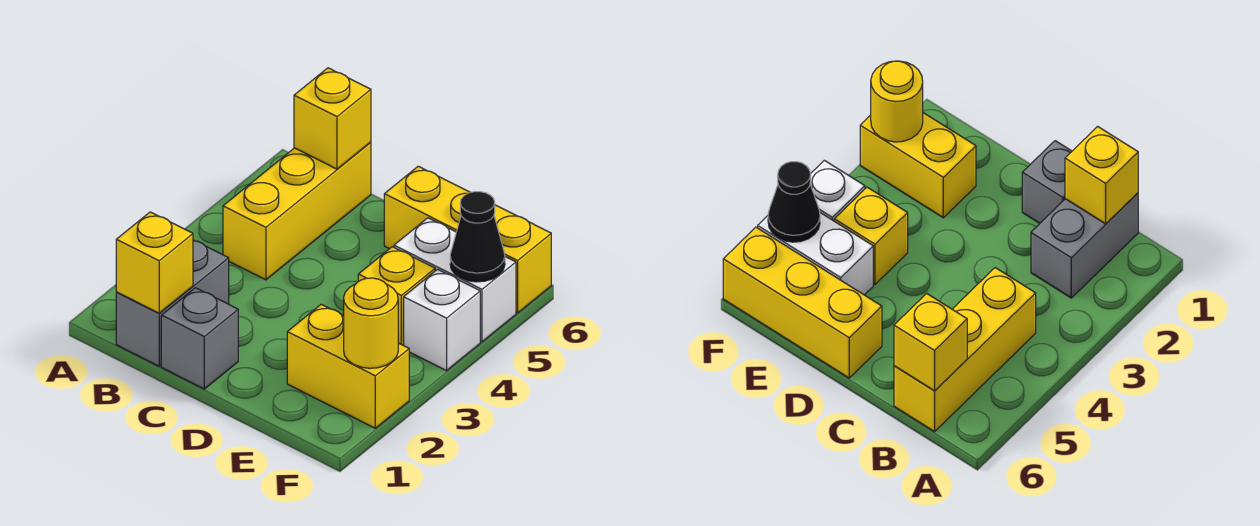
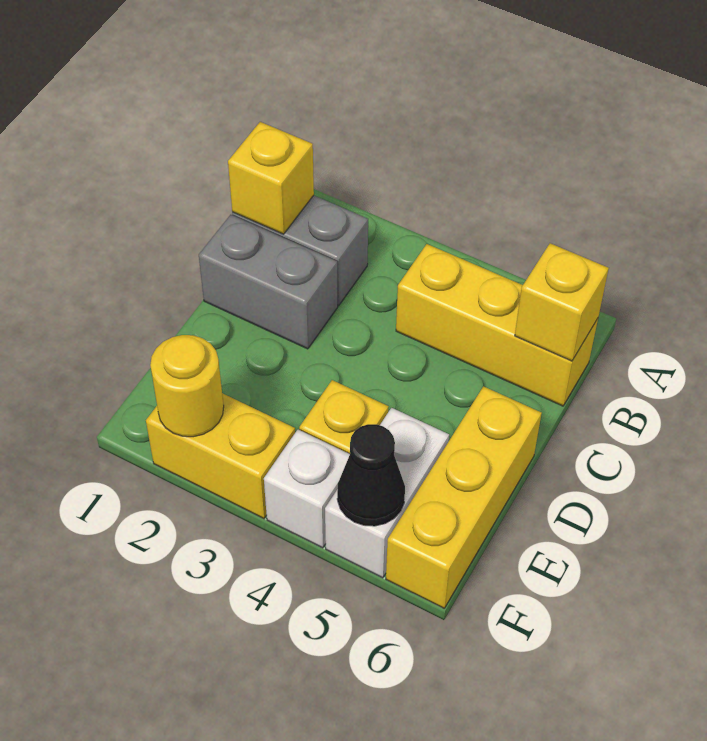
grey brick C1 level 1 -> grey brick C1:C2 level 1
yellow brick E2:F2 level 1 -> yellow brick F2:F3 level 1

